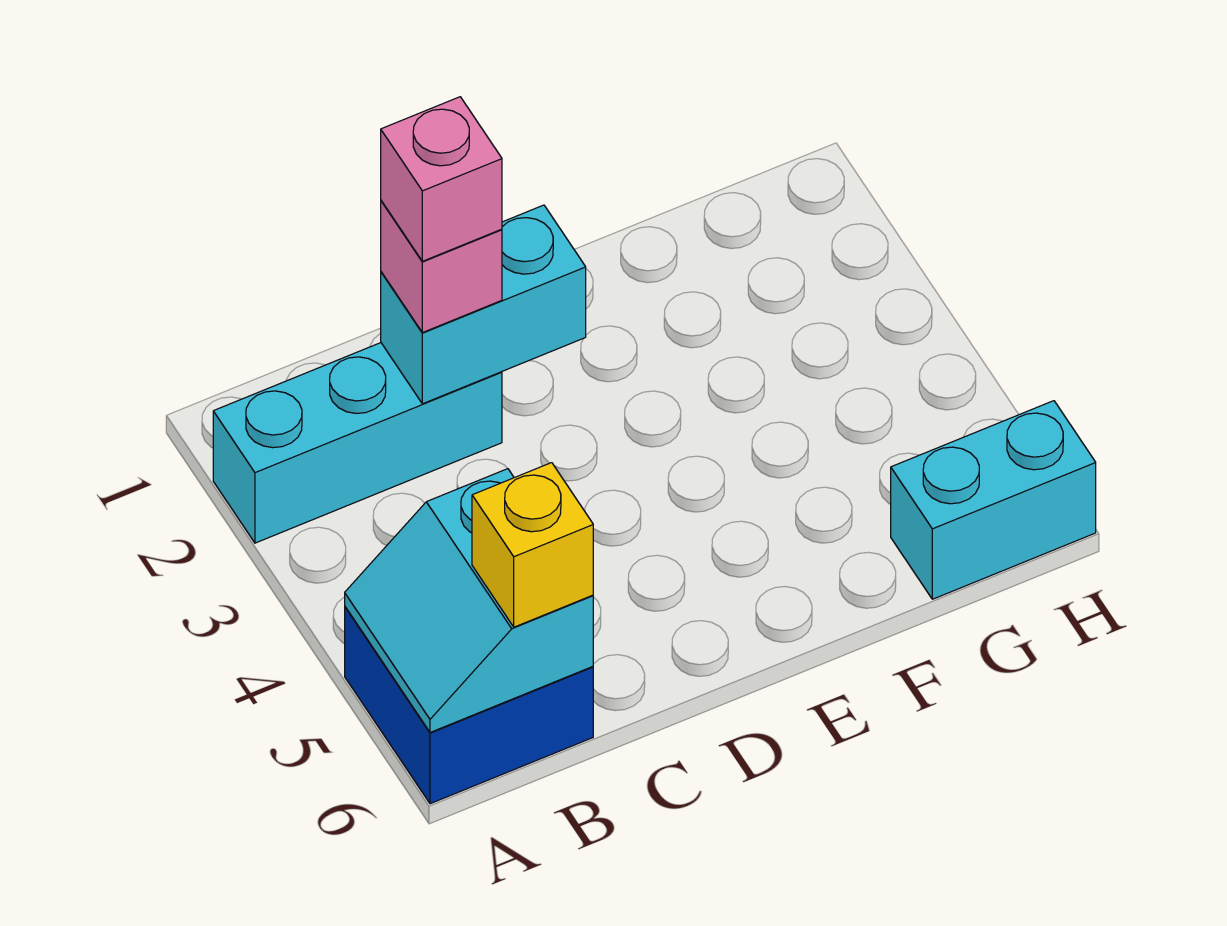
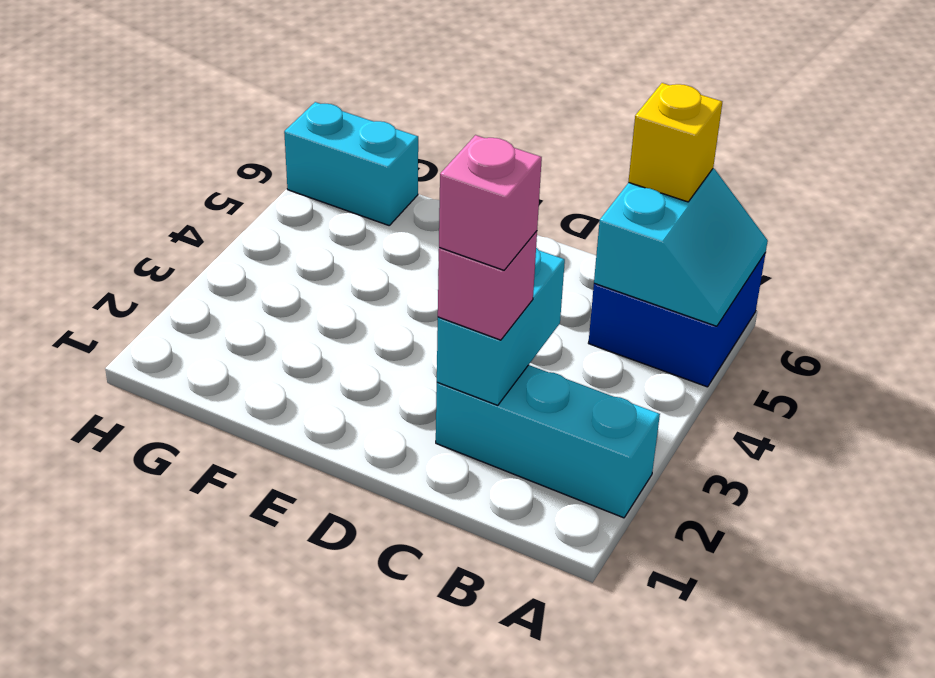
cyan brick C2:D2 level 2 -> cyan brick C2:C3 level 2

